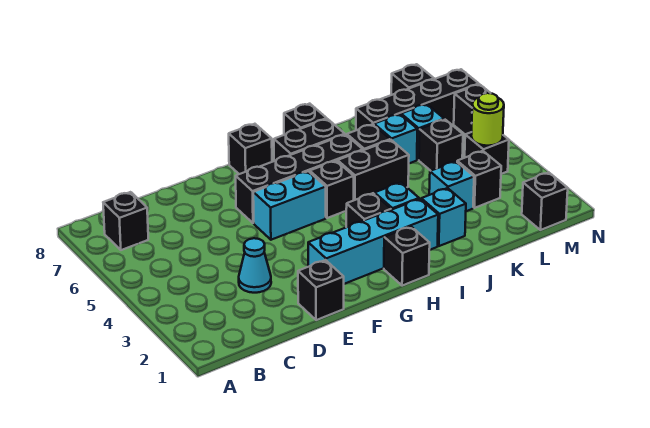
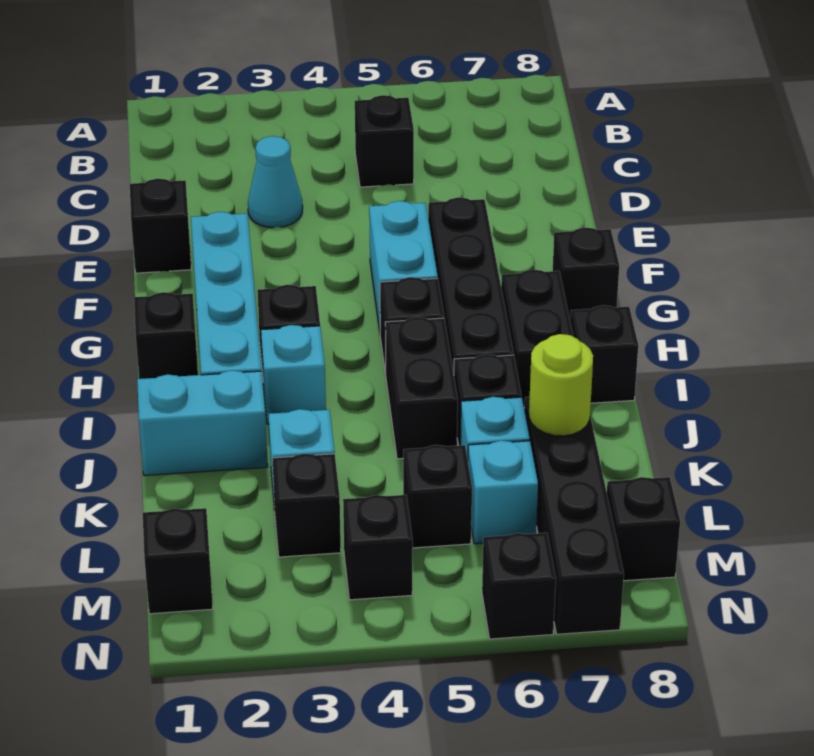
black brick B7 level 1 -> black brick C5 level 1
cyan brick J2 level 1 -> cyan brick J1:J2 level 1
lime round brick M4 level 2 -> lime round brick K7 level 2

